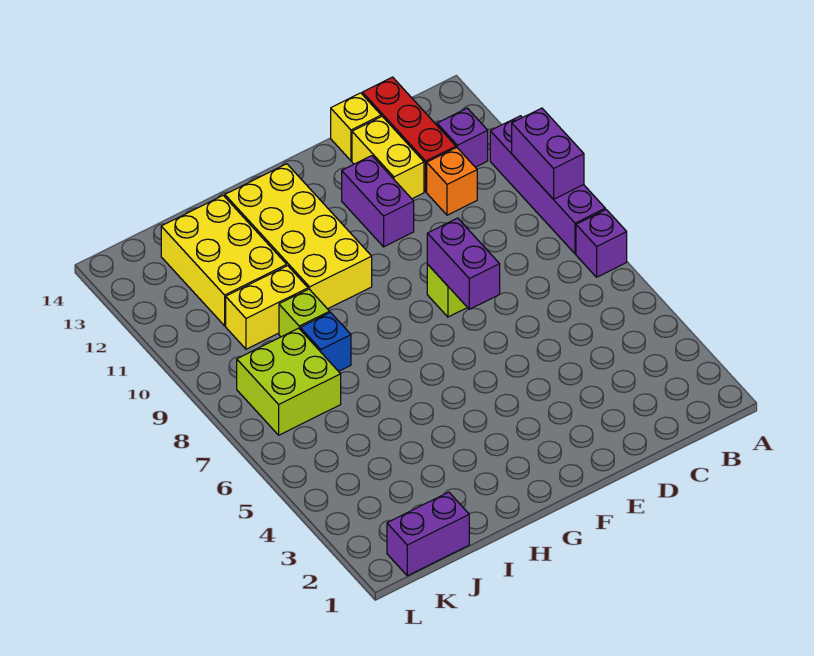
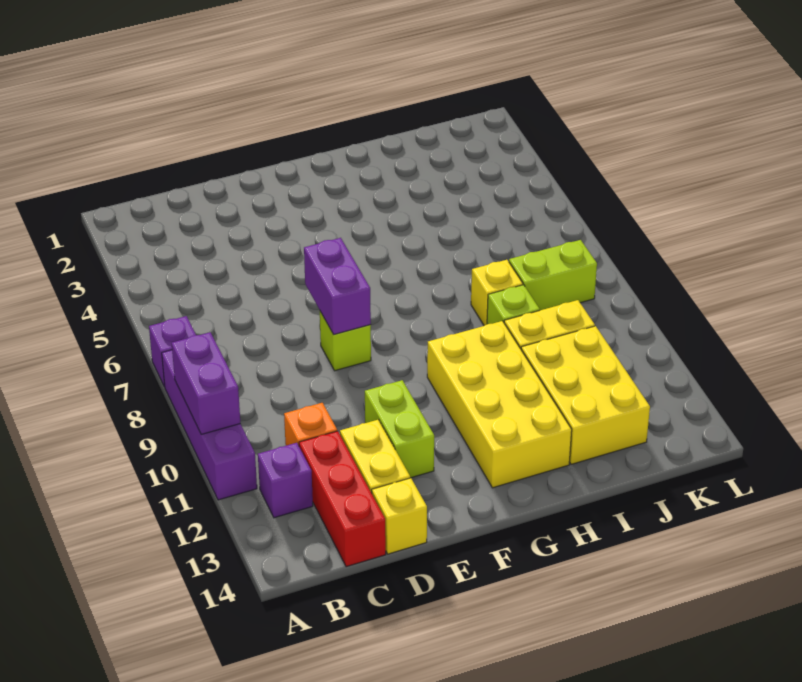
purple brick E11:E12 level 1 -> lime brick E11:E12 level 1
blue brick I8 level 1 -> yellow brick I8 level 1
purple brick J1:K1 level 1 -> none
lime brick J7:K8 level 1 -> lime brick J8:K8 level 1

